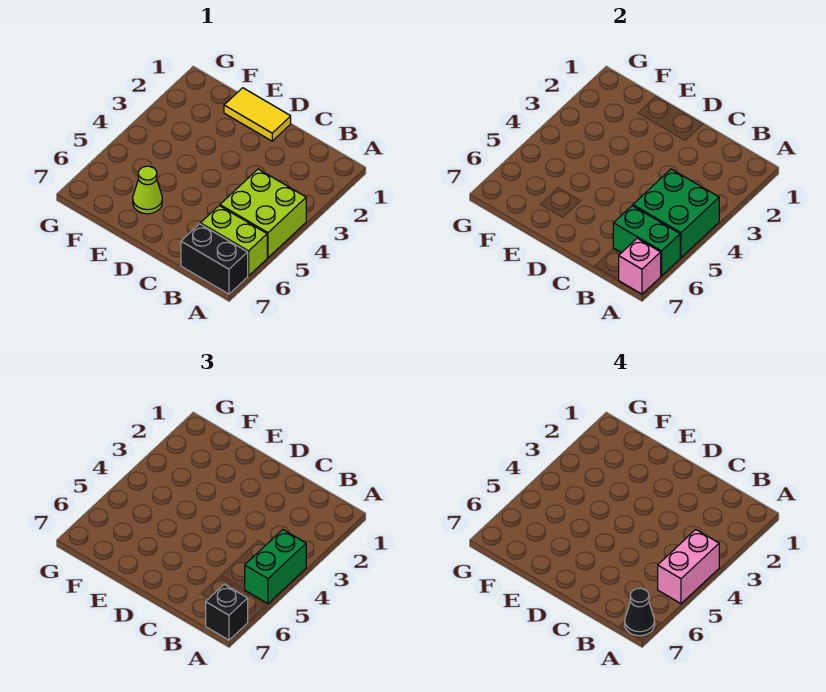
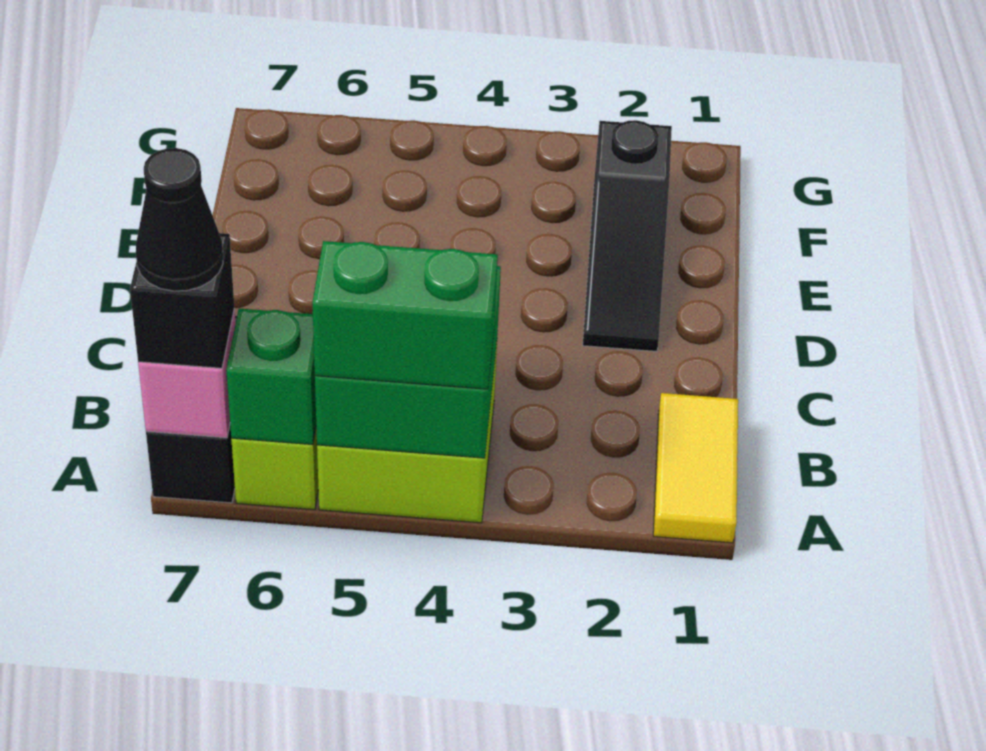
pink brick A4:A5 level 4 -> none
green brick A6:B6 level 2 -> green brick A6 level 2
yellow tile D1:E1 level 1 -> yellow tile A1:B1 level 1
none -> black slope D2:F2 level 1 top F
lime cone E6 level 1 -> none

